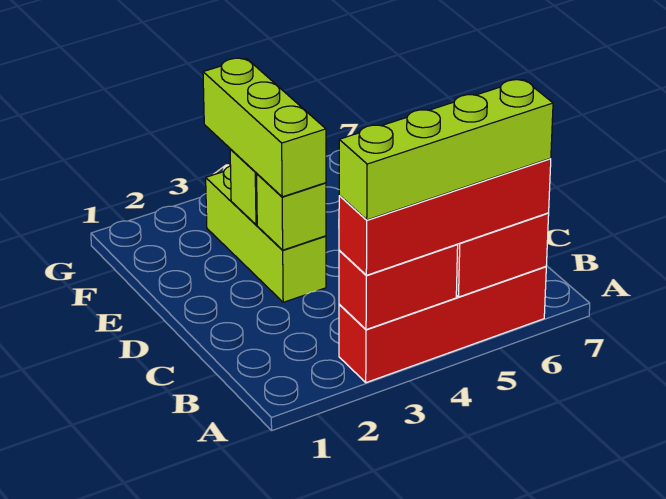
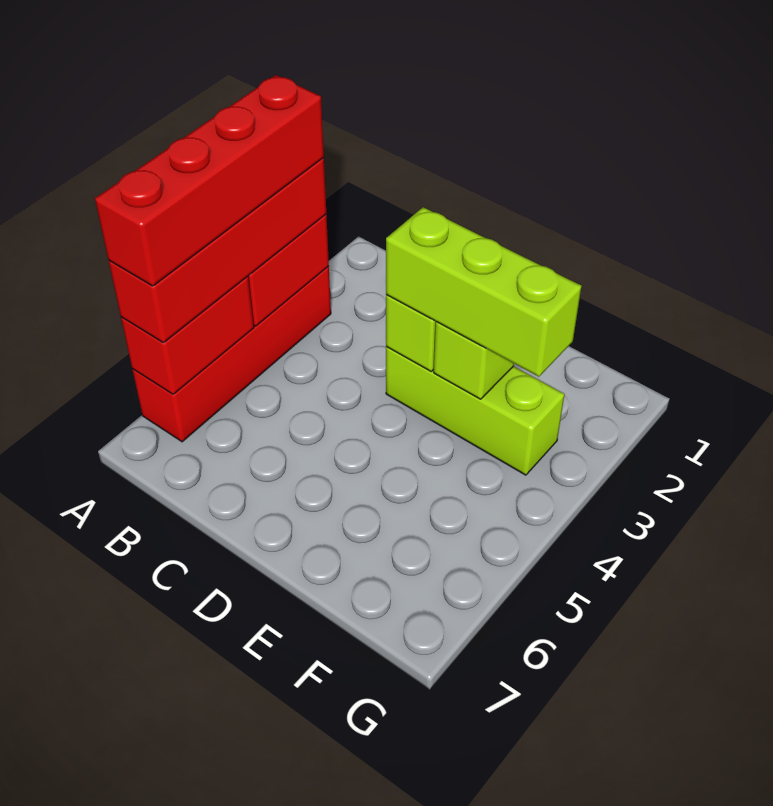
lime brick A3:A6 level 4 -> red brick A3:A6 level 4

